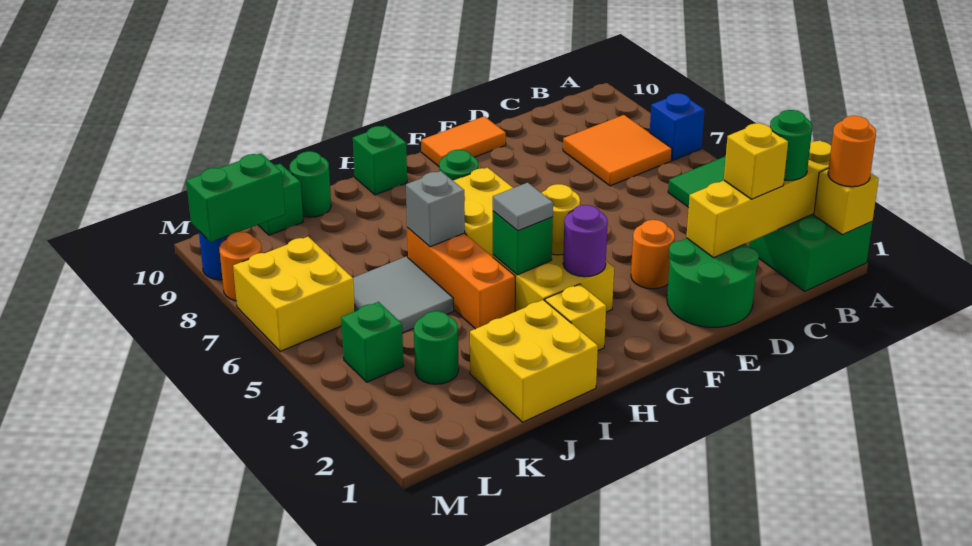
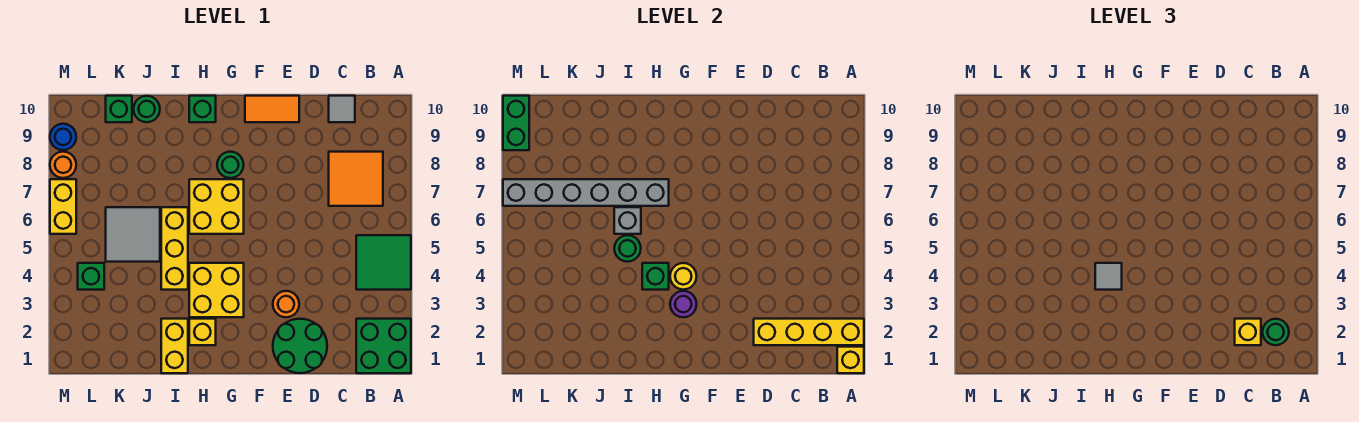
orange round brick A1 level 3 -> none
blue brick A7 level 1 -> none
none -> grey tile C10 level 1
none -> grey brick H7:M7 level 2
yellow brick I1:J2 level 1 -> yellow brick I1:I2 level 1
orange brick I4:I6 level 1 -> yellow brick I4:I6 level 1
green round brick K3 level 1 -> green round brick I5 level 2
yellow brick L6:M7 level 1 -> yellow brick M6:M7 level 1
green brick L9:M9 level 2 -> green brick M9:M10 level 2

